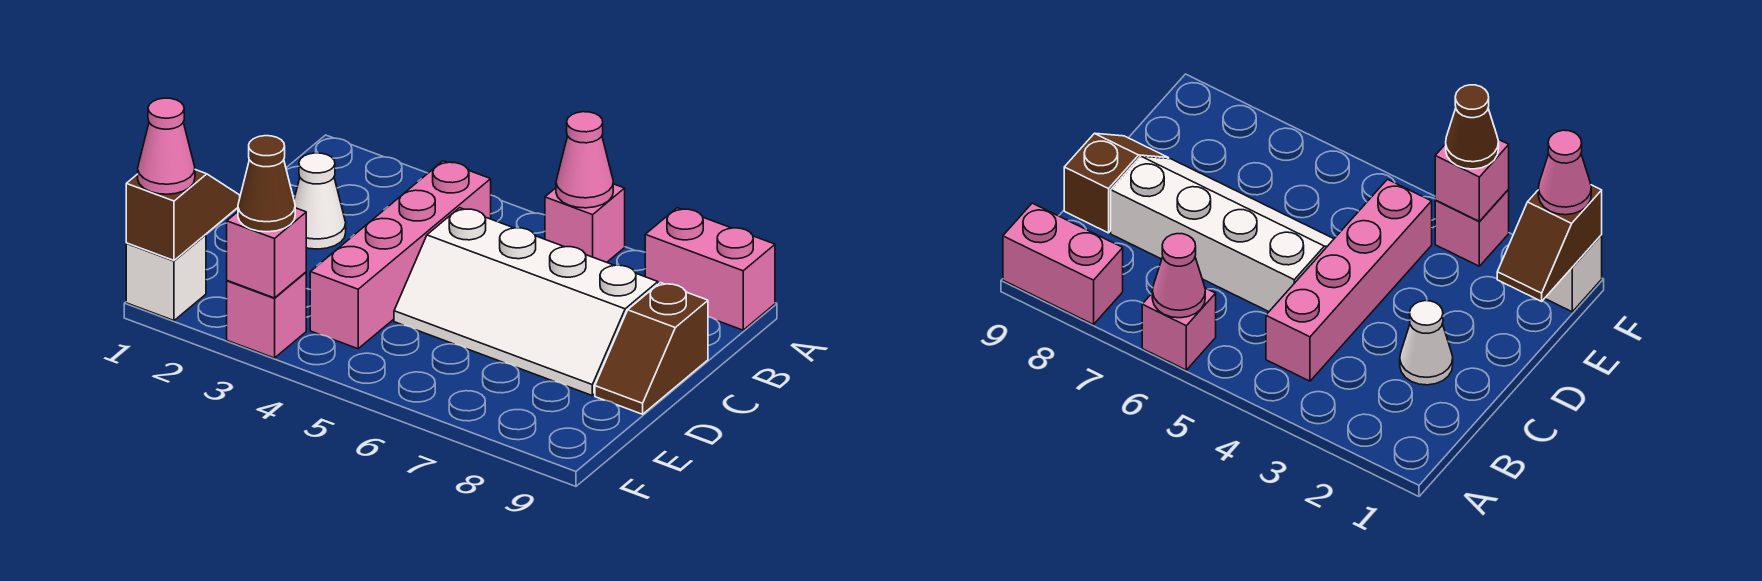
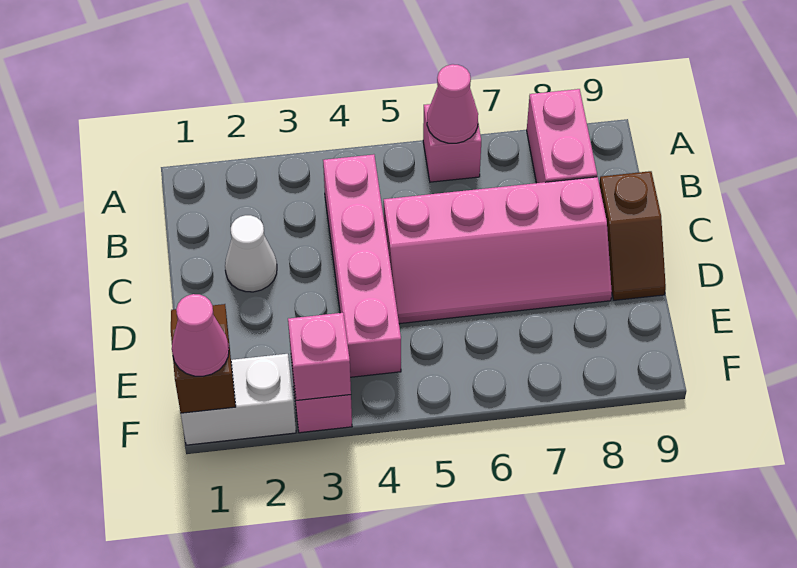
pink brick A8:A9 level 1 -> pink brick A8:B8 level 1
white slope C5:D8 level 1 top C -> pink slope C5:D8 level 1 top C
white brick F1 level 1 -> white brick F1:F2 level 1
brown cone F3 level 3 -> none

